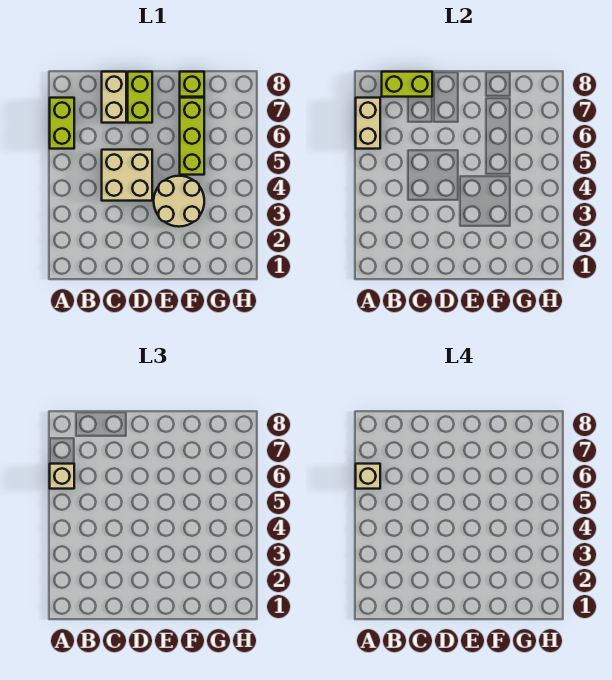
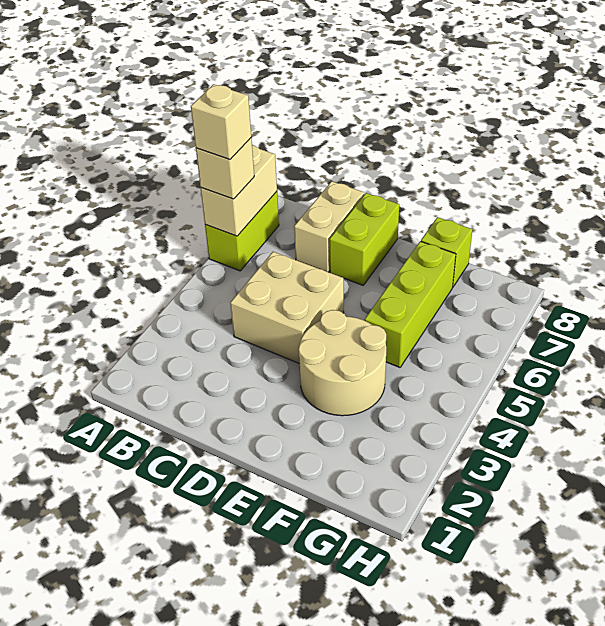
lime brick B8:C8 level 2 -> none

